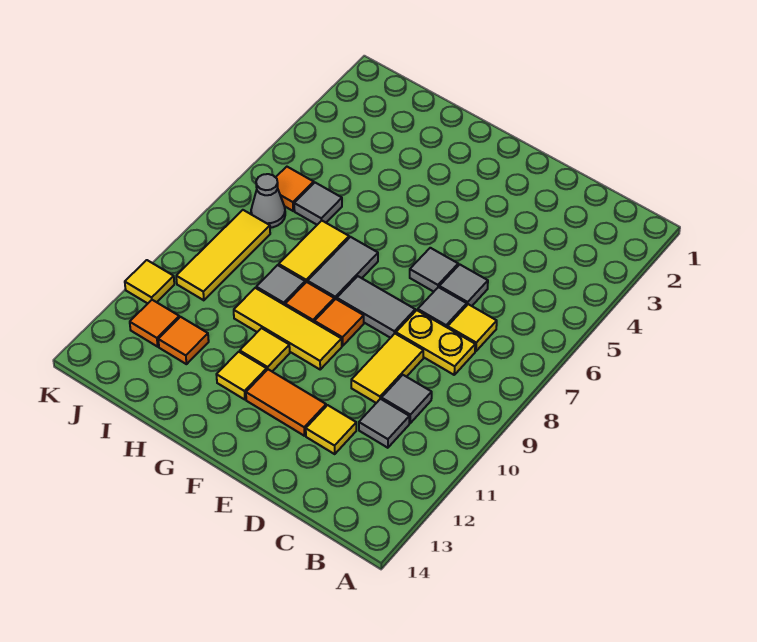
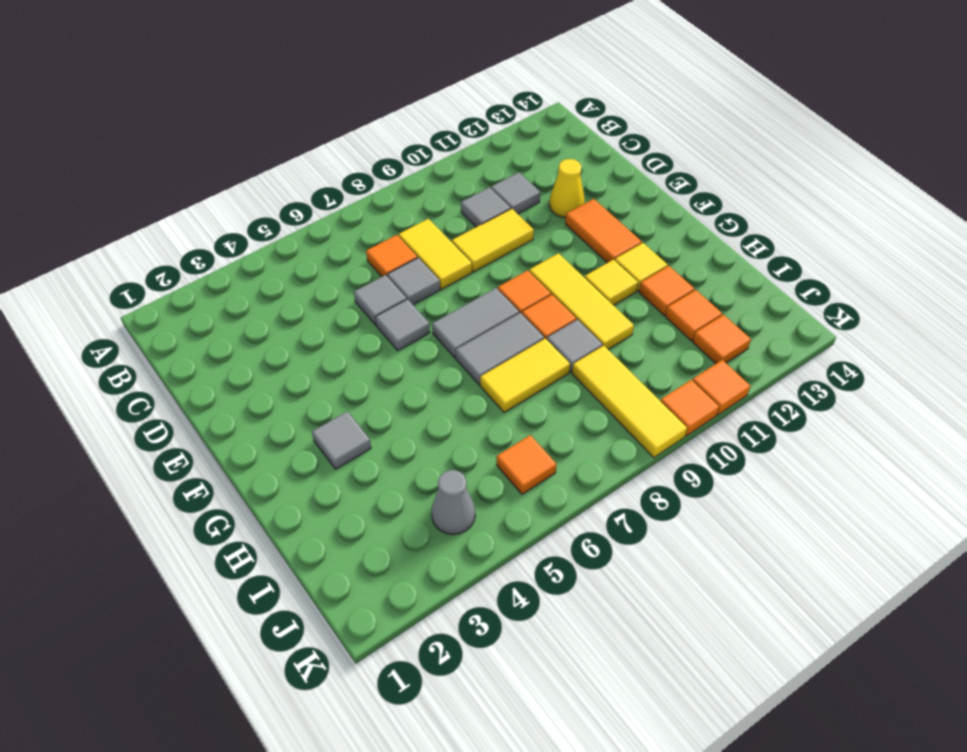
yellow tile C7 level 1 -> orange tile C7 level 1
yellow plate C8:D8 level 1 -> yellow tile C8:D8 level 1
yellow tile D12 level 1 -> yellow cone D12 level 1
grey tile E8:F8 level 1 -> grey tile F7:F8 level 1
none -> orange tile H12 level 1
grey tile I6 level 1 -> grey tile G3 level 1
grey cone J7 level 1 -> grey cone J4 level 1
yellow tile J8:J10 level 1 -> yellow tile I9:K9 level 1
none -> orange tile K10 level 1
yellow tile K11 level 1 -> orange tile K11 level 1

